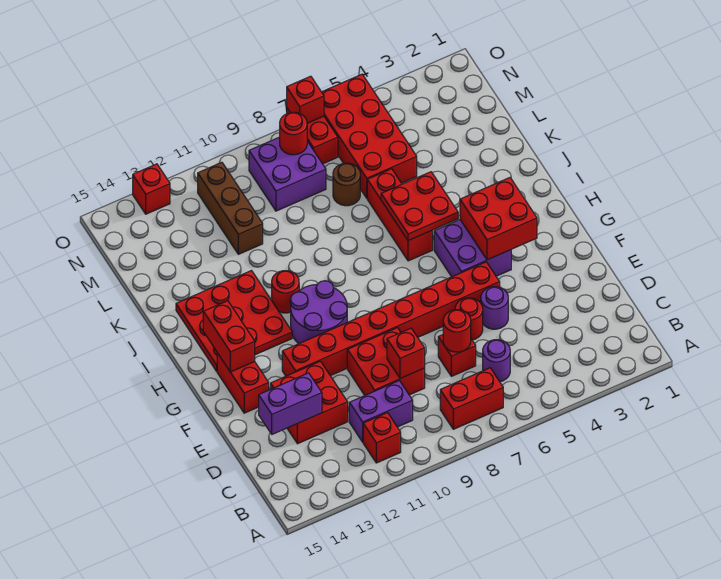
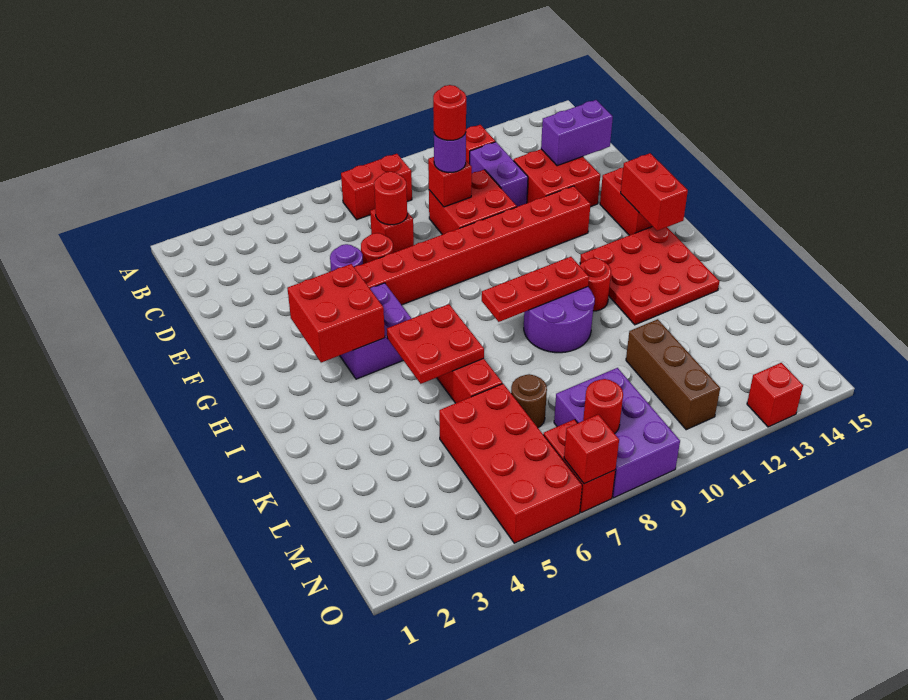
purple round brick C6 level 1 -> purple round brick D9 level 3
purple brick C10:C11 level 1 -> purple brick C11:D11 level 1
none -> red round brick D9 level 4
purple round brick G10:H11 level 1 -> purple round brick I9:J10 level 1
none -> red plate I8:I10 level 2
purple brick M8:N9 level 1 -> purple brick M8:O9 level 1

